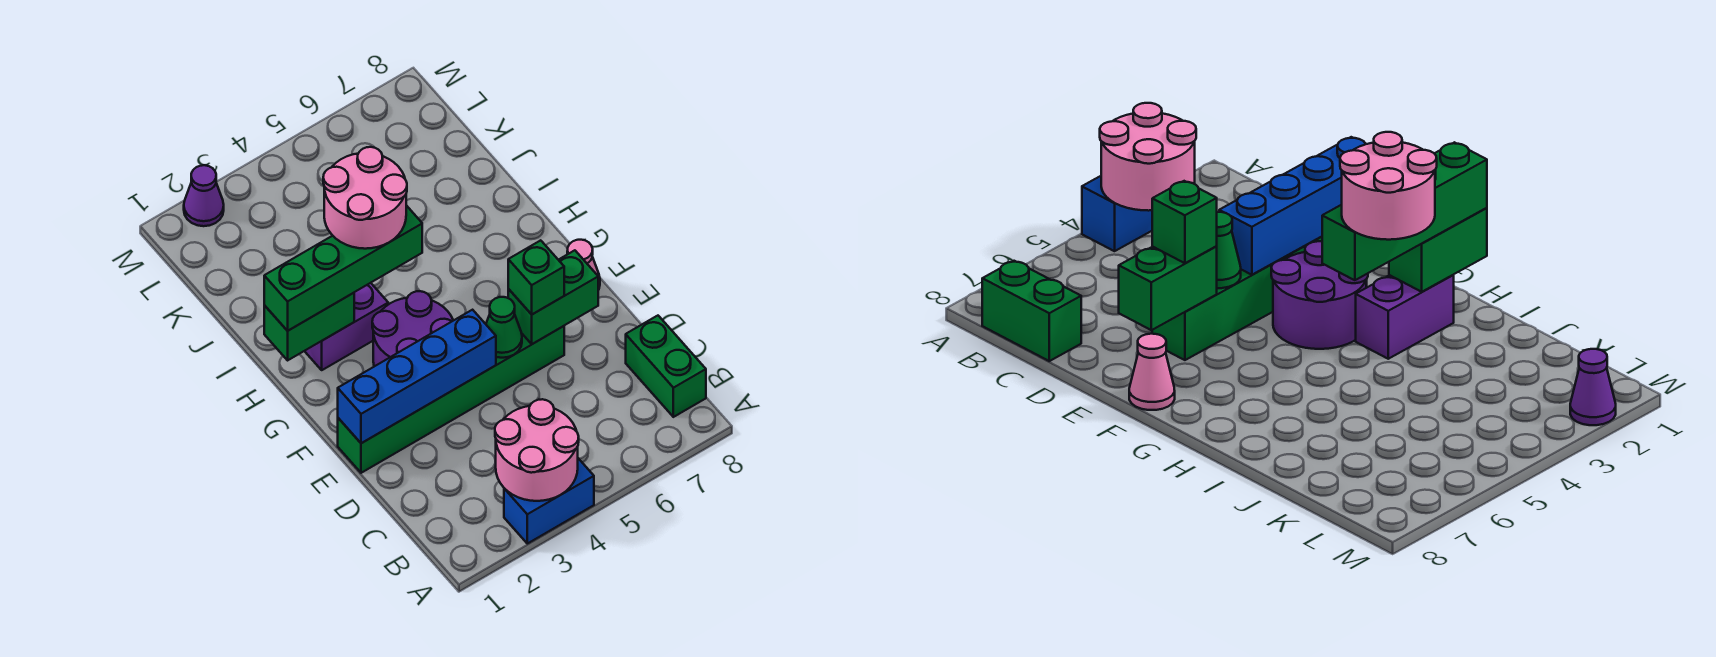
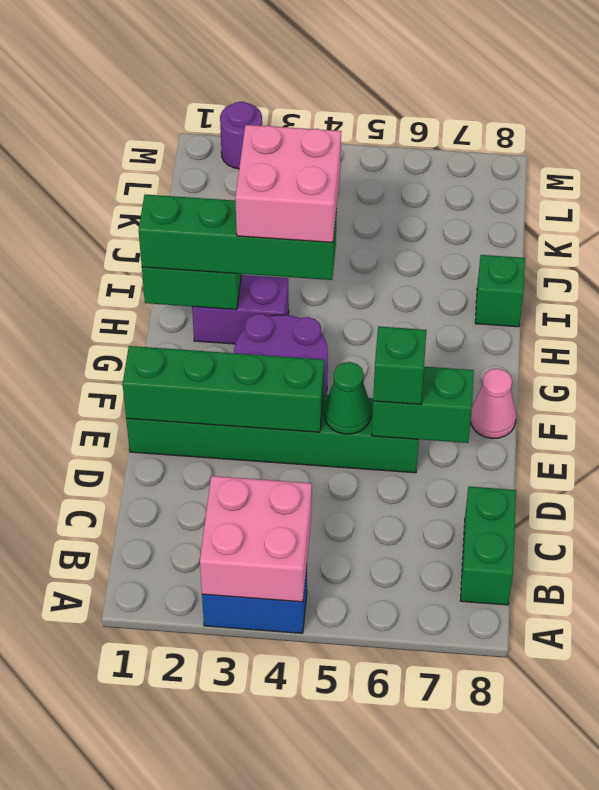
pink round brick A3:B4 level 2 -> pink brick A3:B4 level 2
blue brick E1:E4 level 2 -> green brick E1:E4 level 2
pink round brick H3:I4 level 4 -> pink brick H3:I4 level 4
none -> green brick I8 level 1
purple cone M2 level 1 -> purple round brick M2 level 1

